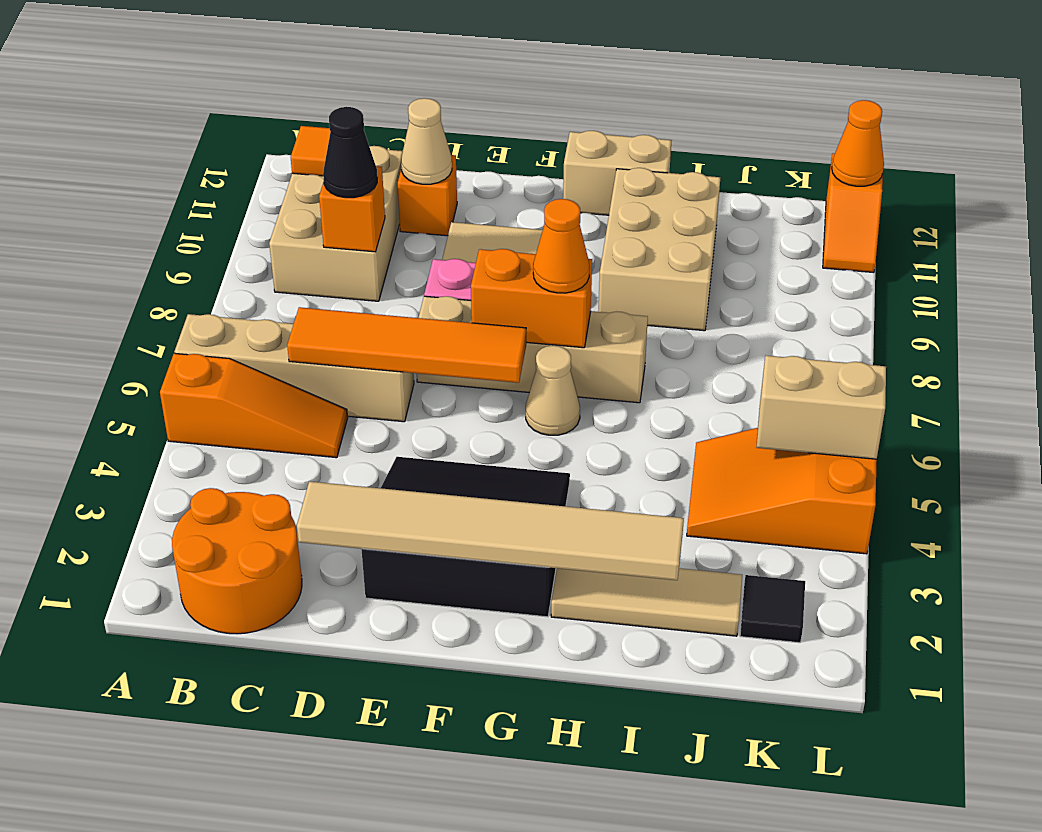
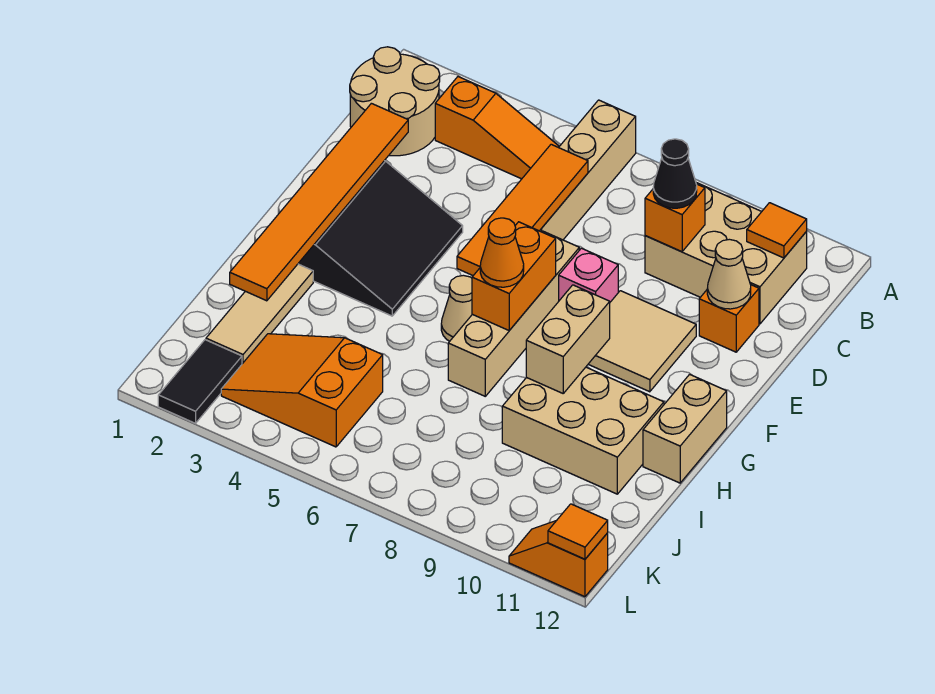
orange slope A5:C5 level 1 top A -> orange slope B3:B5 level 1 top 3
orange round brick B1:C2 level 1 -> tan round brick B1:C2 level 1
tan tile D2:I2 level 2 -> orange tile D2:I2 level 2
orange slope J4:L5 level 1 top L -> orange slope J3:K5 level 1 top 5
black tile K2 level 1 -> black tile K2:L2 level 1
tan brick K5:L5 level 2 -> tan brick G9:H9 level 2
orange cone L12 level 2 -> orange tile L12 level 2

